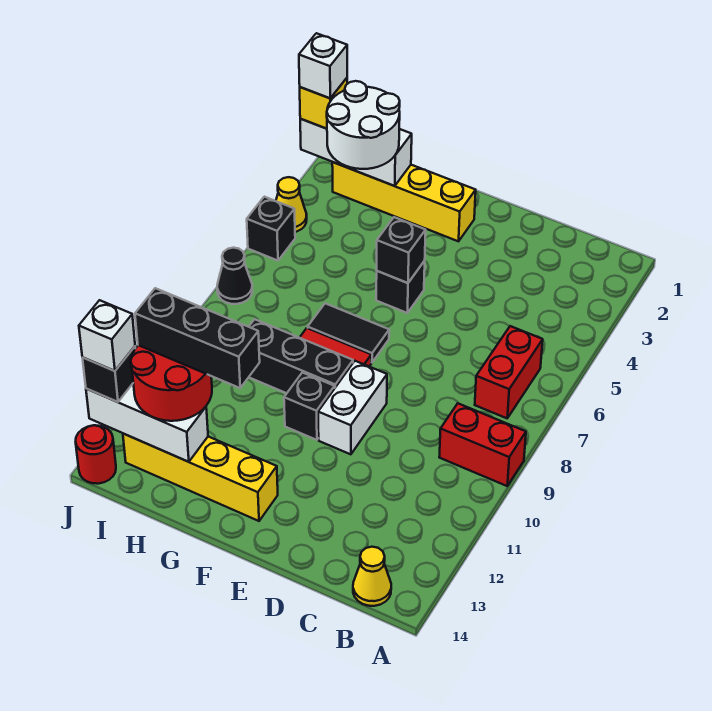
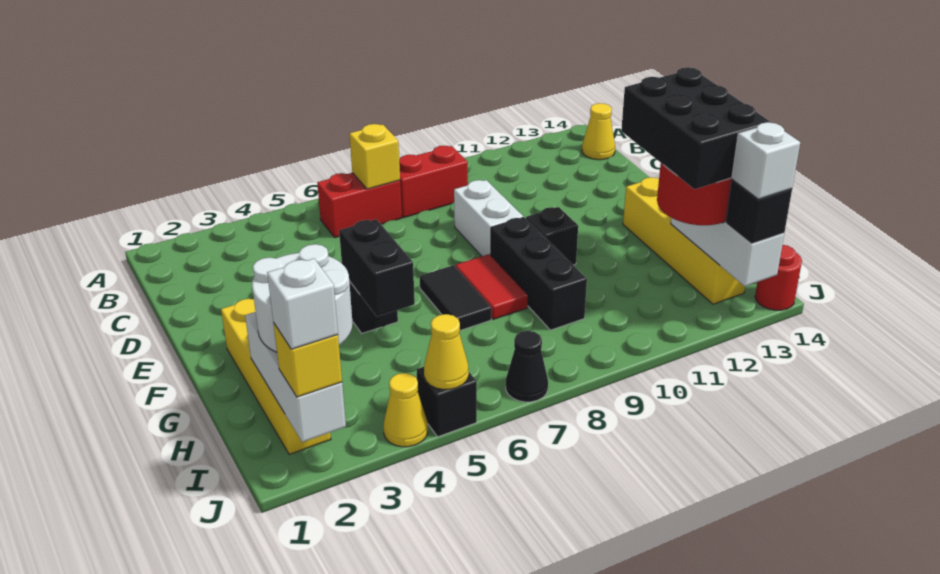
red brick A9:B9 level 1 -> red brick B8:B9 level 1
none -> yellow brick B7 level 2
white brick E9:E10 level 1 -> white brick D9:E9 level 1
black brick F5 level 2 -> black brick F5:G5 level 2
black brick G12:I12 level 4 -> black brick G12:I13 level 4
none -> yellow cone J5 level 2

